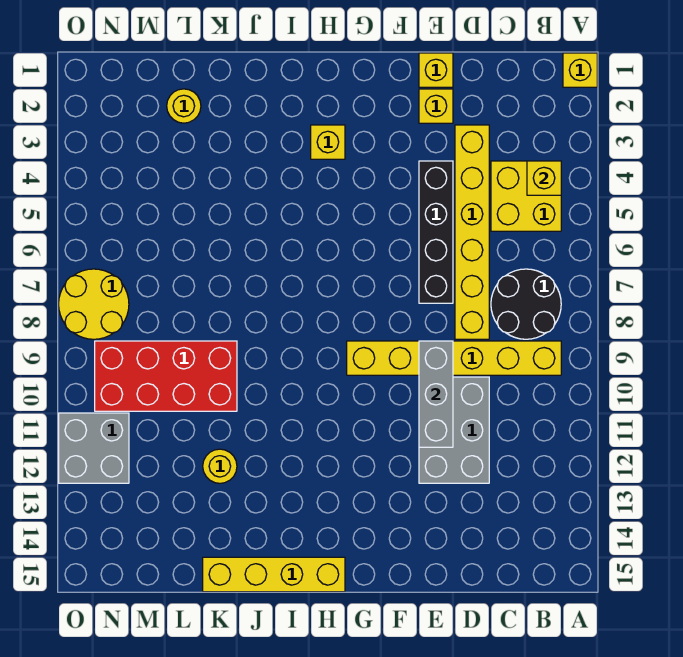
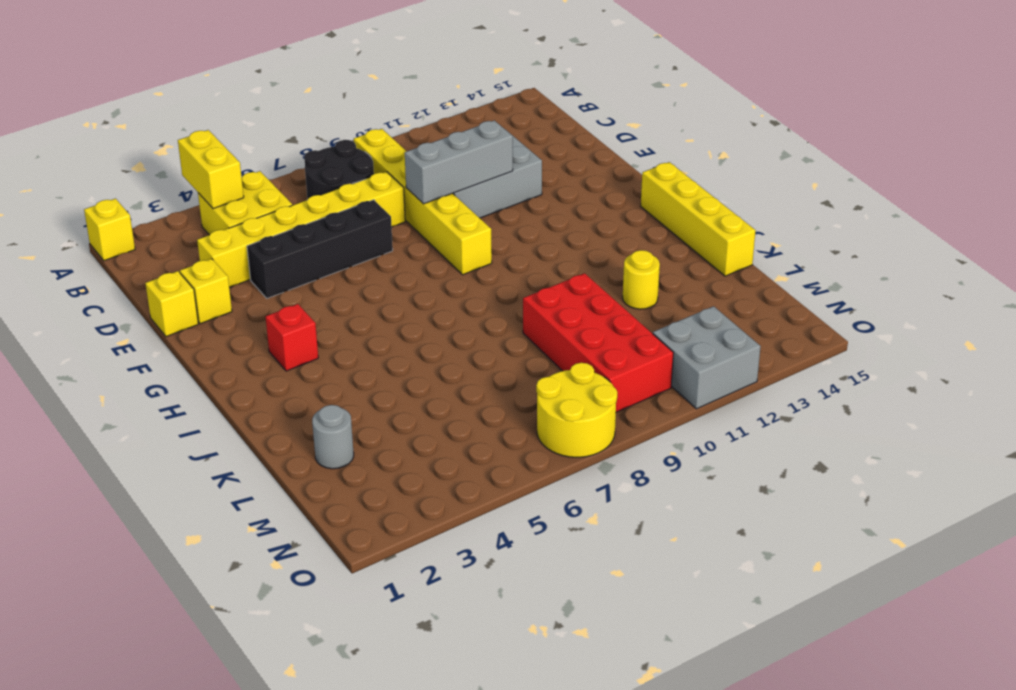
yellow brick B4 level 2 -> yellow brick A4:B4 level 2
yellow brick H3 level 1 -> red brick H3 level 1
yellow round brick L2 level 1 -> grey round brick L2 level 1

